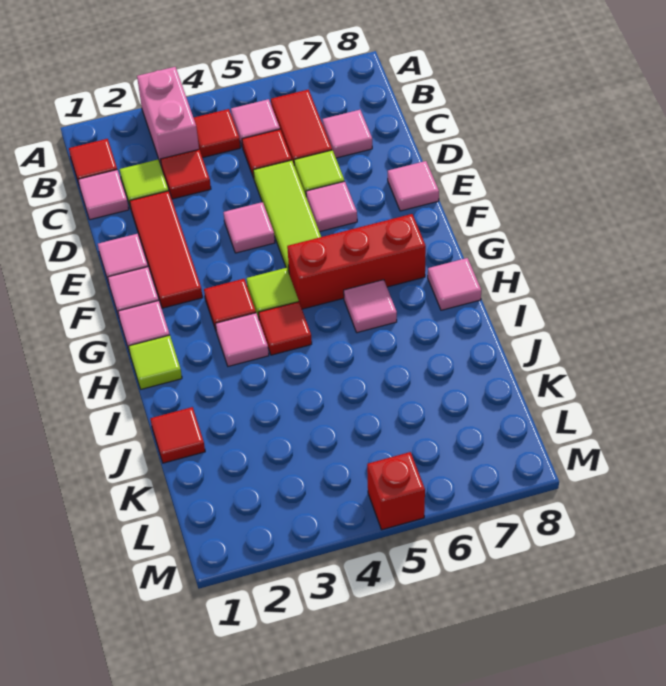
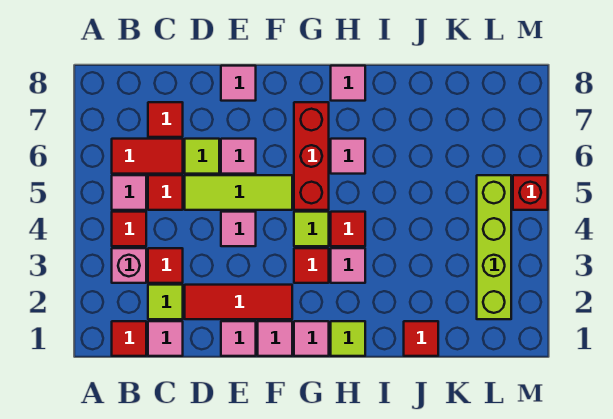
pink brick A3:B3 level 1 -> pink brick B3 level 1
pink tile C7 level 1 -> red tile C7 level 1
none -> lime brick L2:L5 level 1

